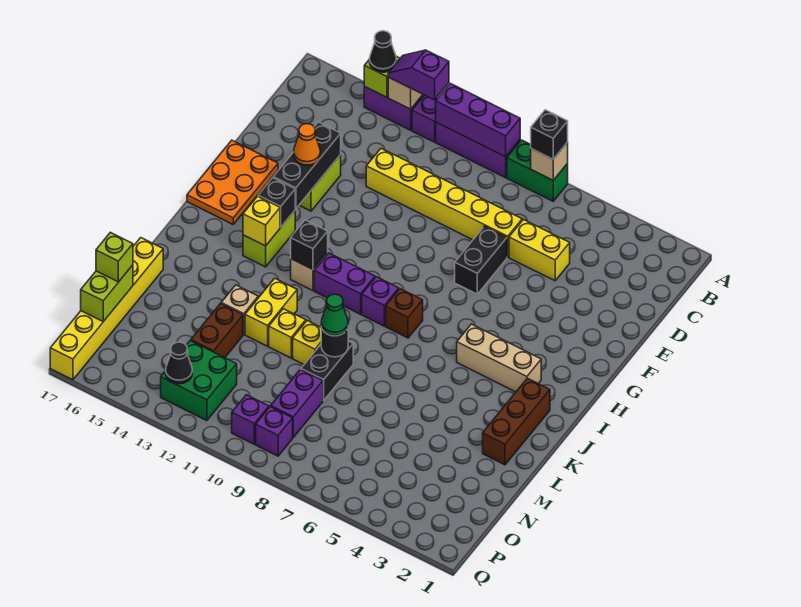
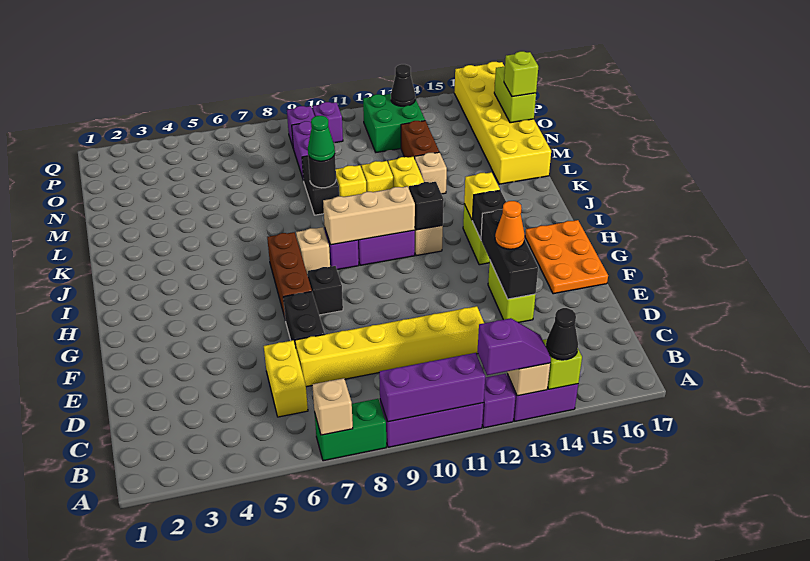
black brick A7 level 3 -> black brick G8 level 1
yellow brick D5:D6 level 1 -> yellow brick C6:D6 level 1
tan brick I3:I5 level 1 -> tan brick I9:I11 level 2
brown brick I8 level 1 -> tan brick I8 level 1
brown brick J2:L2 level 1 -> brown brick G7:I7 level 1
yellow brick L17:Q17 level 1 -> yellow brick L16:Q17 level 1

